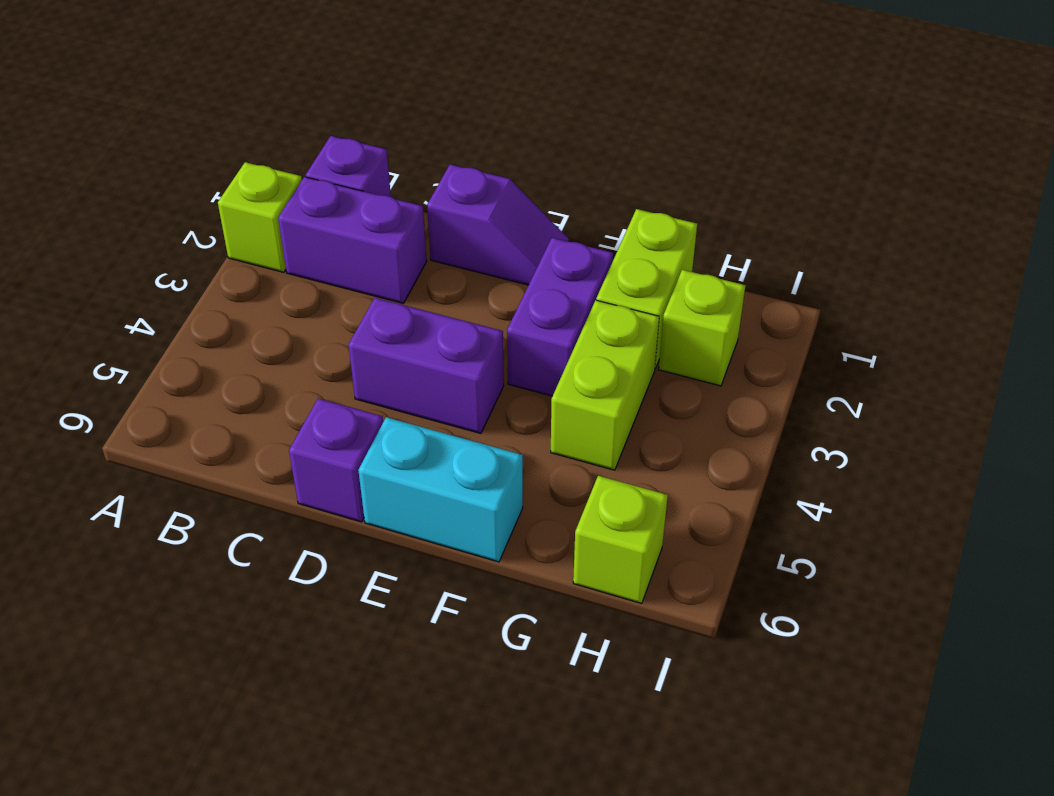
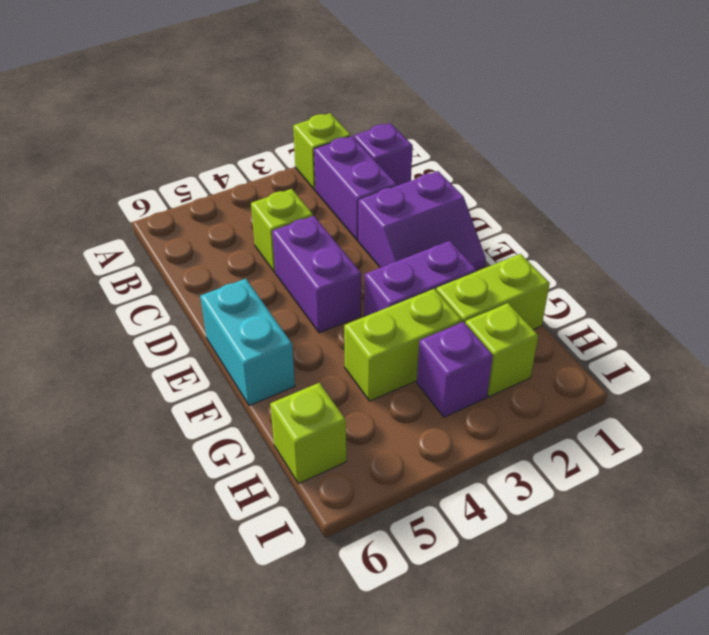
none -> lime brick C4 level 1
purple slope D1:E1 level 1 top D -> purple slope D1:E2 level 1 top D
purple brick D6 level 1 -> purple brick H3 level 1

